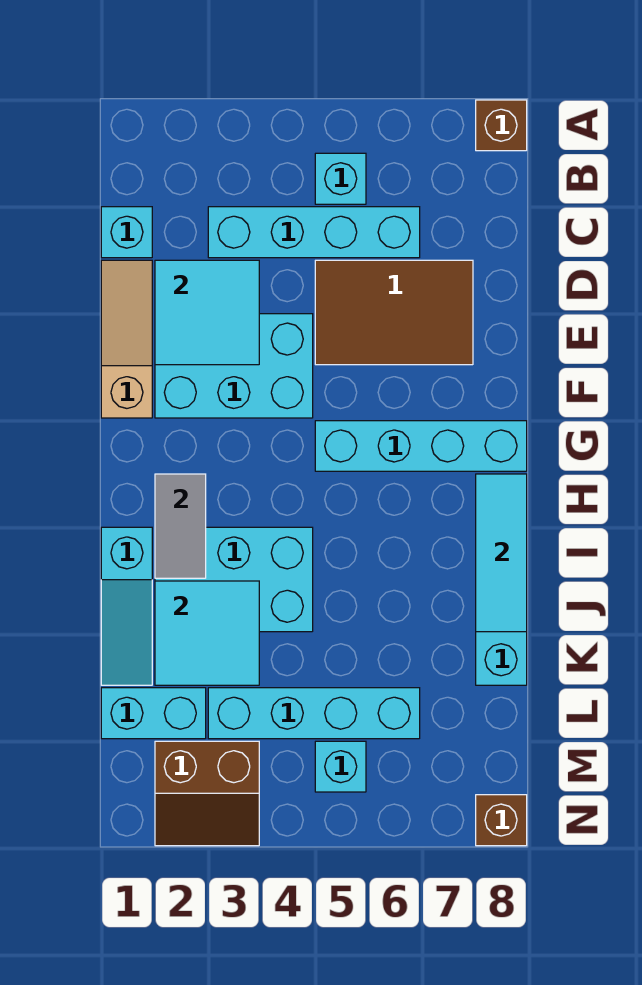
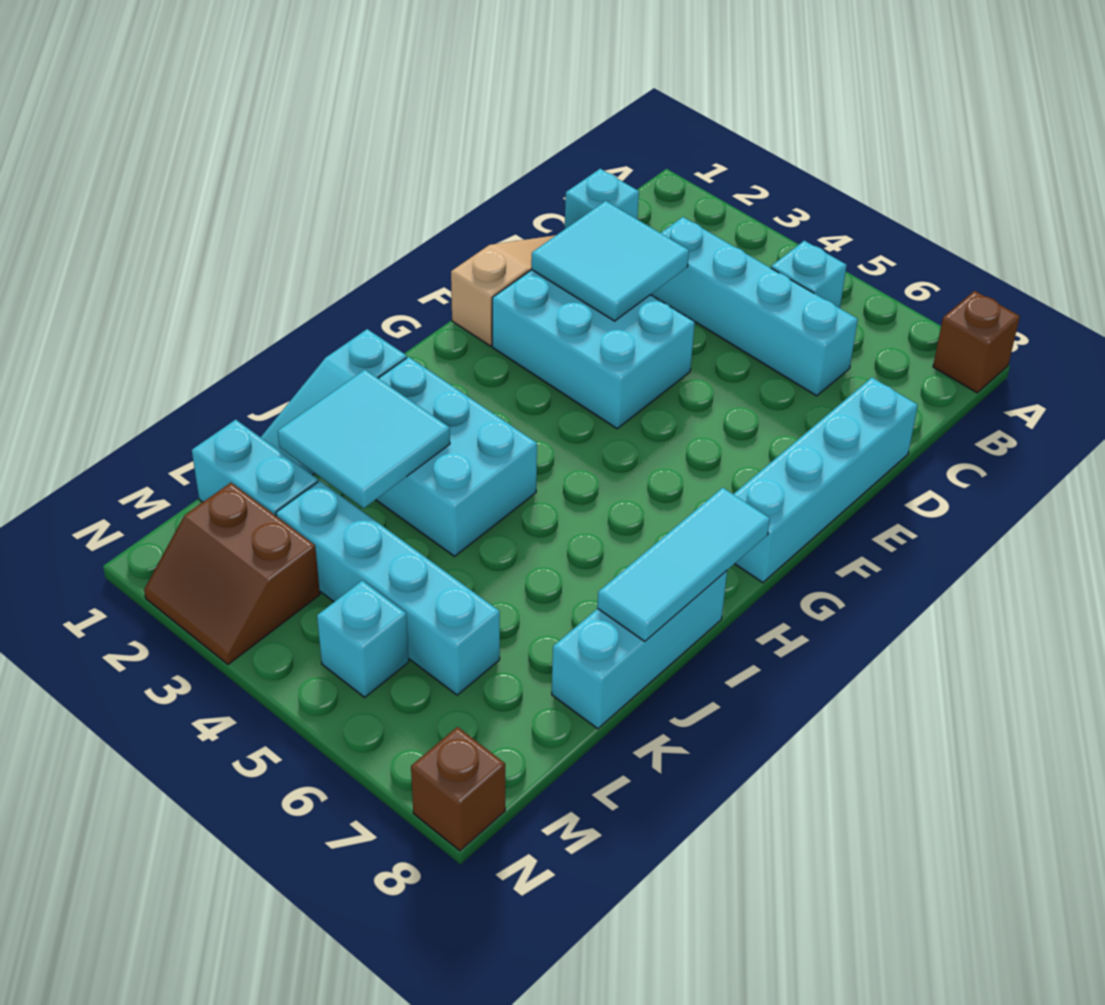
brown tile D5:E7 level 1 -> none
cyan brick G5:G8 level 1 -> cyan brick D8:G8 level 1
grey tile H2:I2 level 2 -> none

